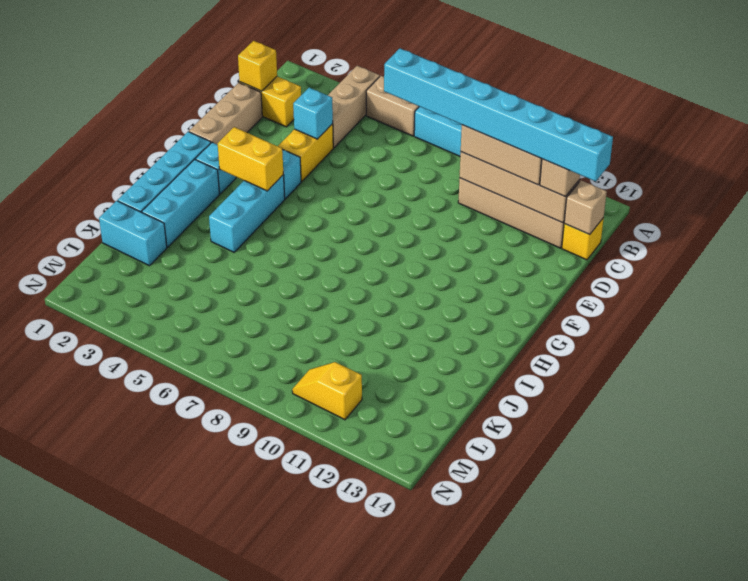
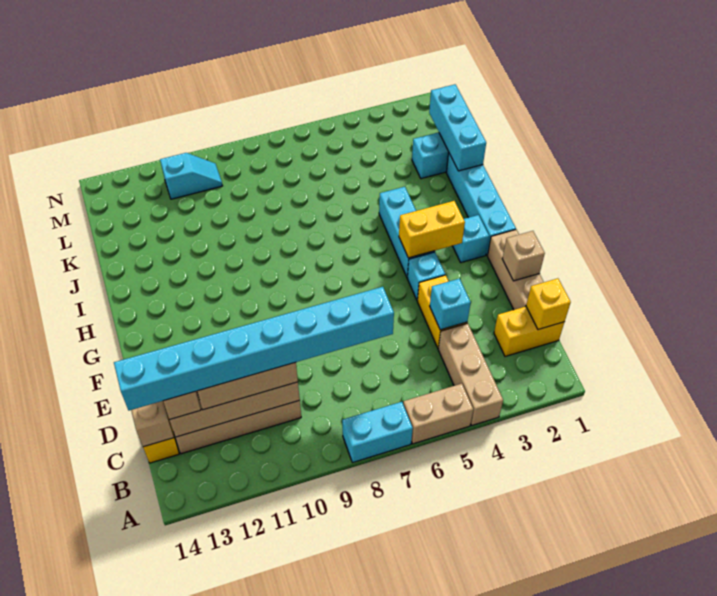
none -> tan brick E1 level 2
cyan brick H2:J2 level 1 -> cyan brick J1:L1 level 2
yellow slope M10:M11 level 1 top 11 -> cyan slope M10:M11 level 1 top 11

